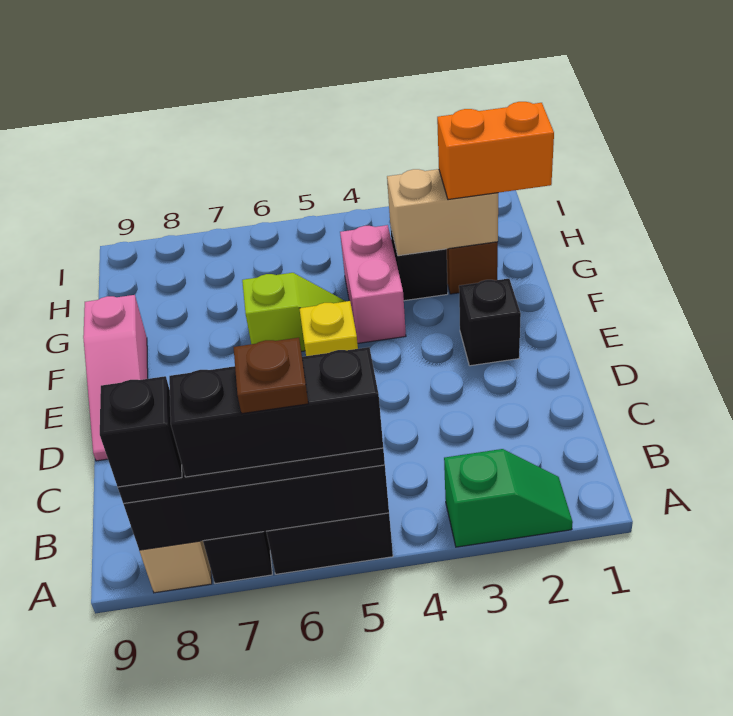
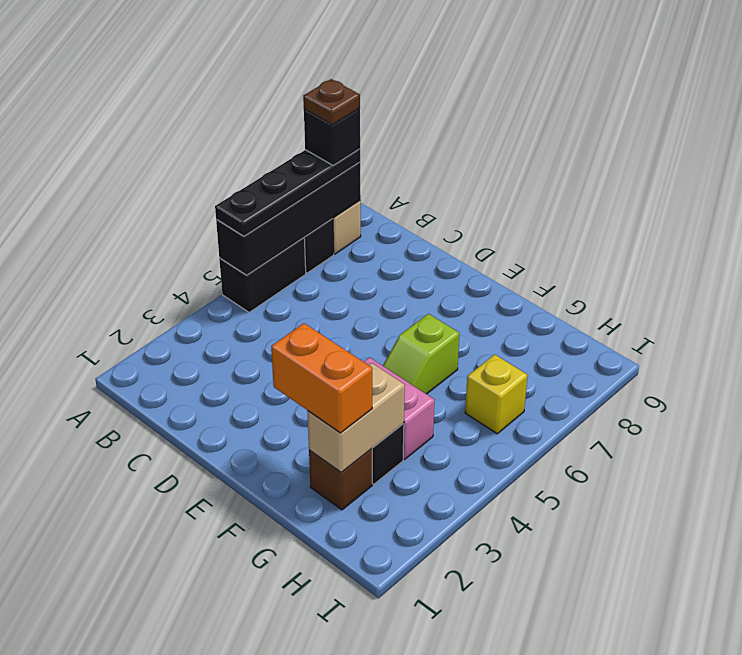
green slope A2:A3 level 1 top 3 -> none
black brick A5:A7 level 4 -> none
brown plate A6 level 5 -> brown plate A8 level 5
pink slope D9:F9 level 1 top F -> none
black brick E2 level 1 -> none
yellow brick E5 level 1 -> yellow brick H6 level 1
orange brick G1:G2 level 3 -> orange brick F2:G2 level 3

